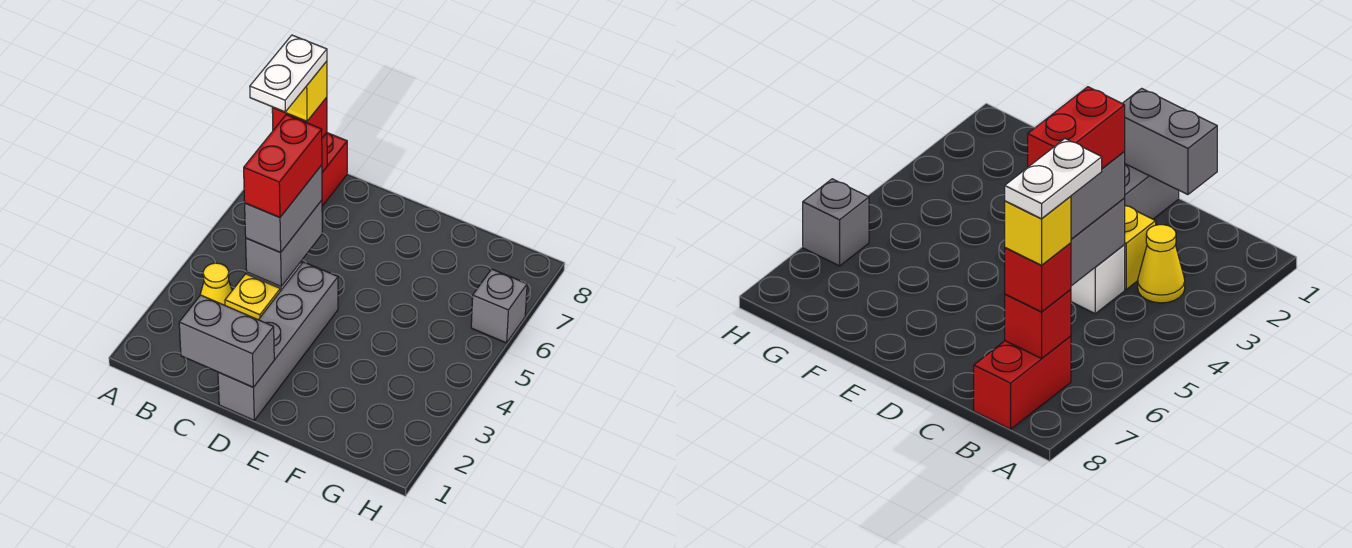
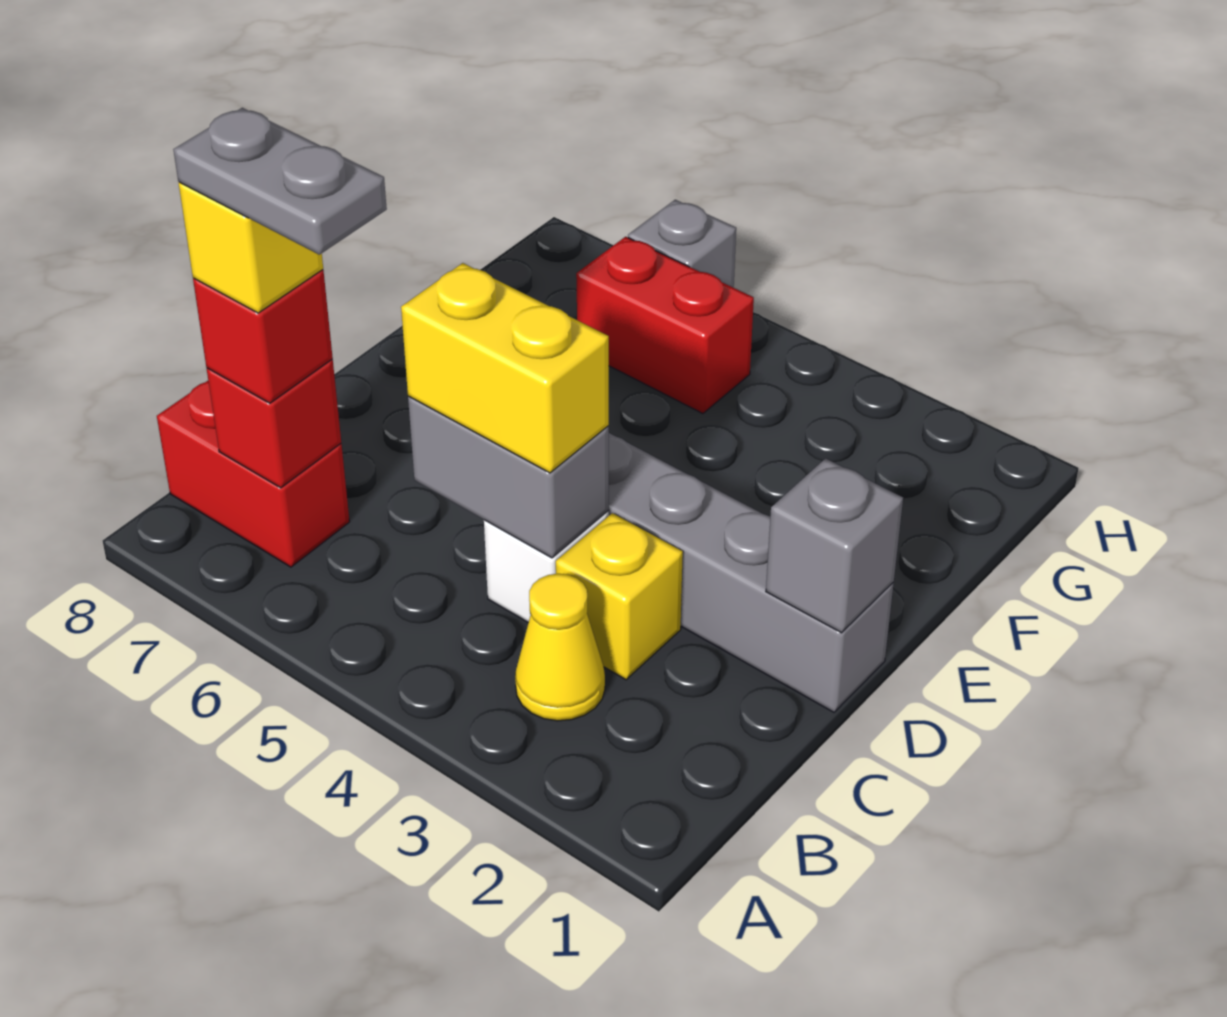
white plate B6:B7 level 5 -> grey plate B6:B7 level 5
grey brick C1:D1 level 2 -> grey brick D1 level 2
grey brick C4:C5 level 3 -> yellow brick C4:C5 level 3
red brick C4:C5 level 4 -> red brick G5:G6 level 1

